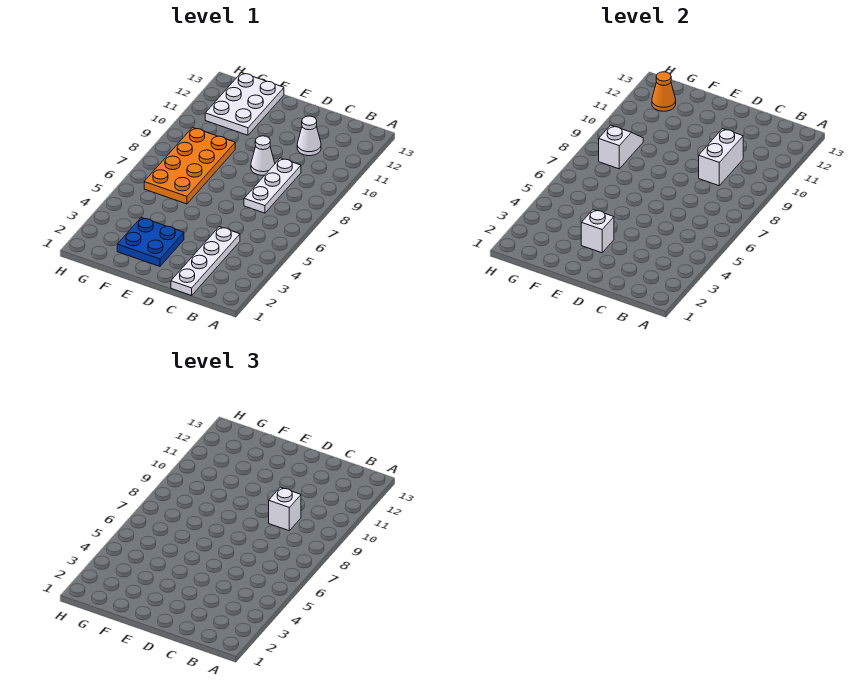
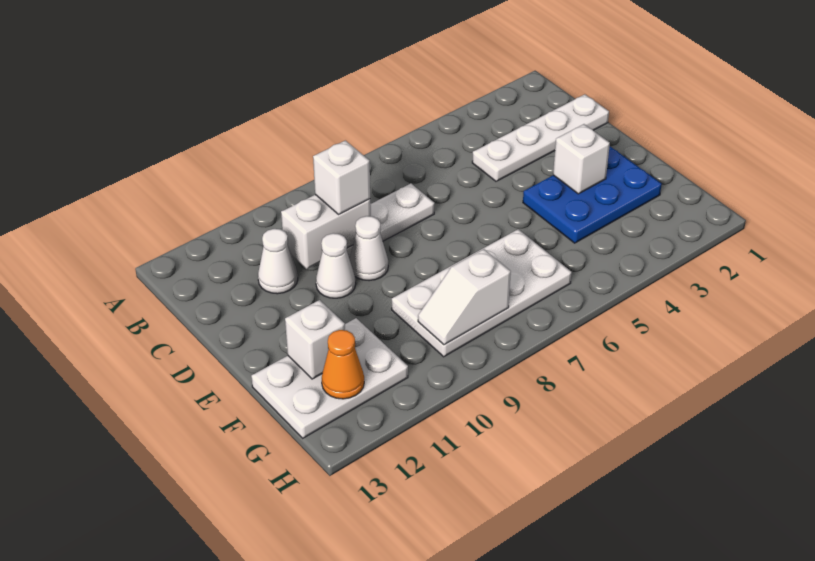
none -> white cone D10 level 1
blue plate E2:F3 level 1 -> blue plate E2:F4 level 1
orange plate F6:G9 level 1 -> white plate F6:G9 level 1
none -> white brick F12 level 2

